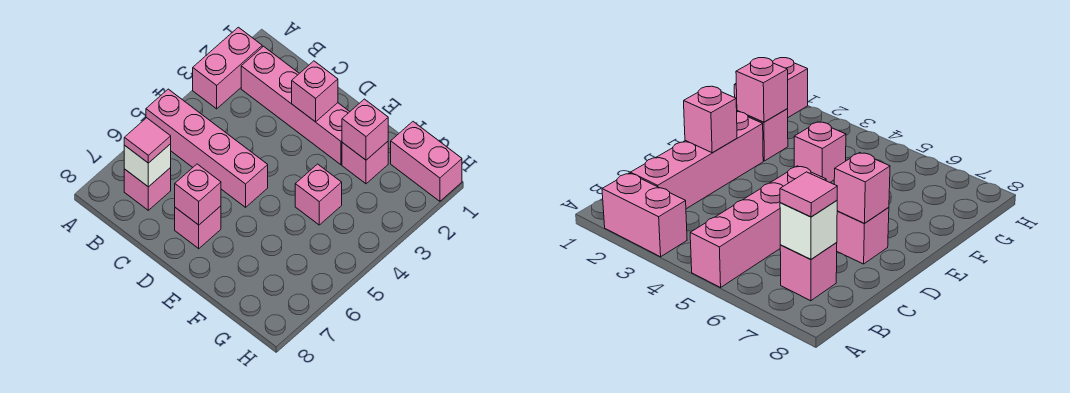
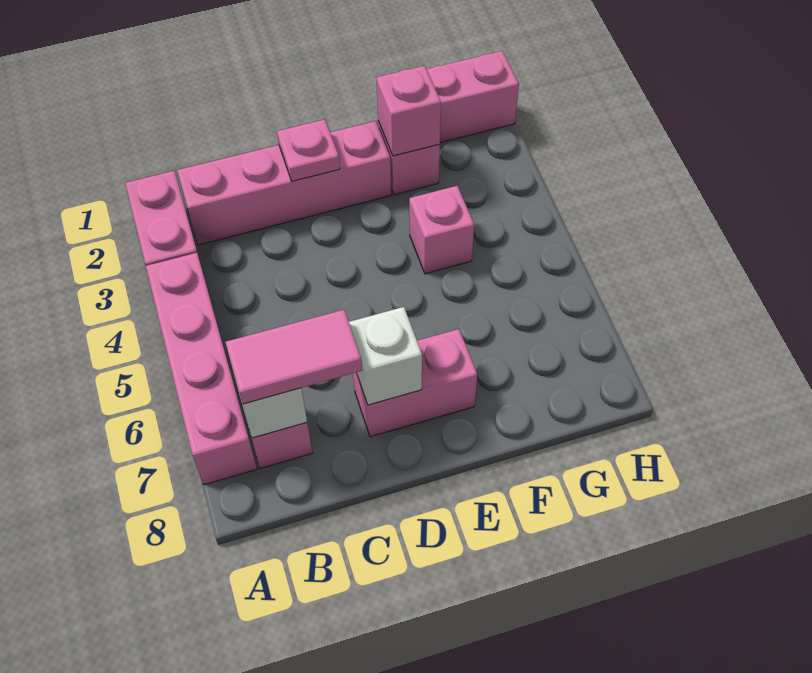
pink brick A5:D5 level 1 -> pink brick A4:A7 level 1
pink tile B7 level 3 -> pink tile B7:C7 level 3
pink brick D2 level 2 -> pink plate D2 level 2
pink brick D7 level 1 -> pink brick D7:E7 level 1
pink brick D7 level 2 -> white brick D7 level 2

